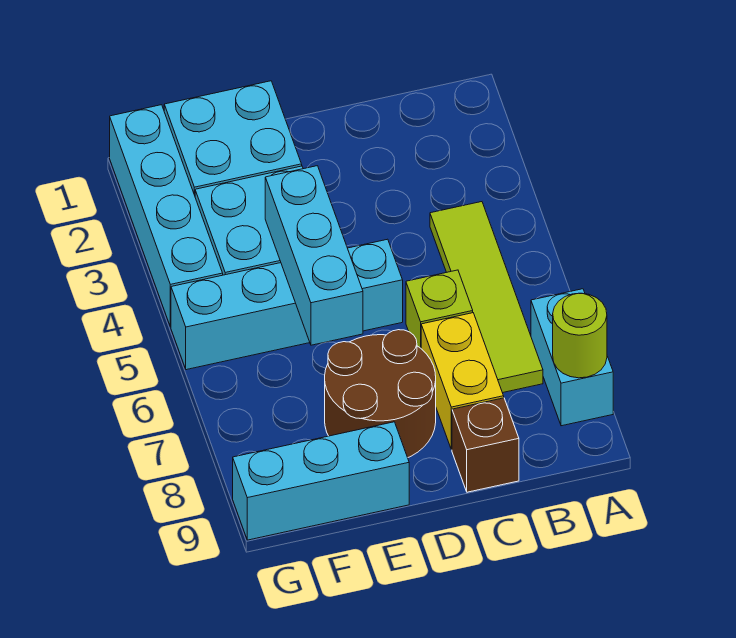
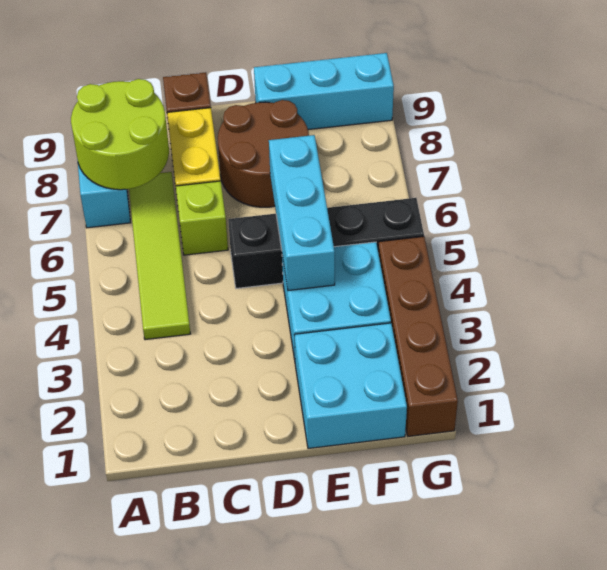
lime round brick A8 level 2 -> lime round brick A7:B8 level 2
cyan brick D5:G5 level 1 -> black brick D5:G5 level 1
cyan brick G1:G4 level 1 -> brown brick G1:G4 level 1

